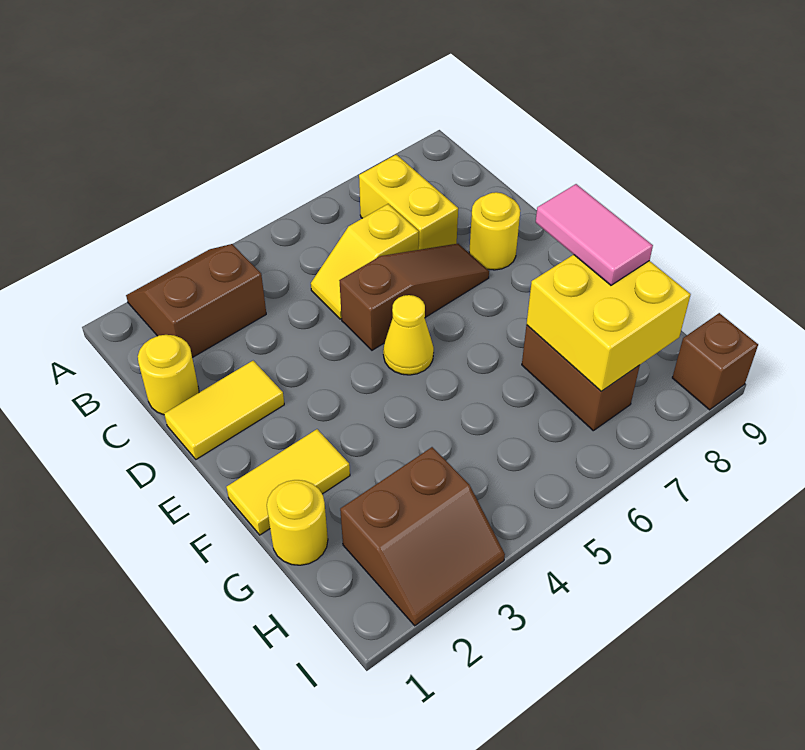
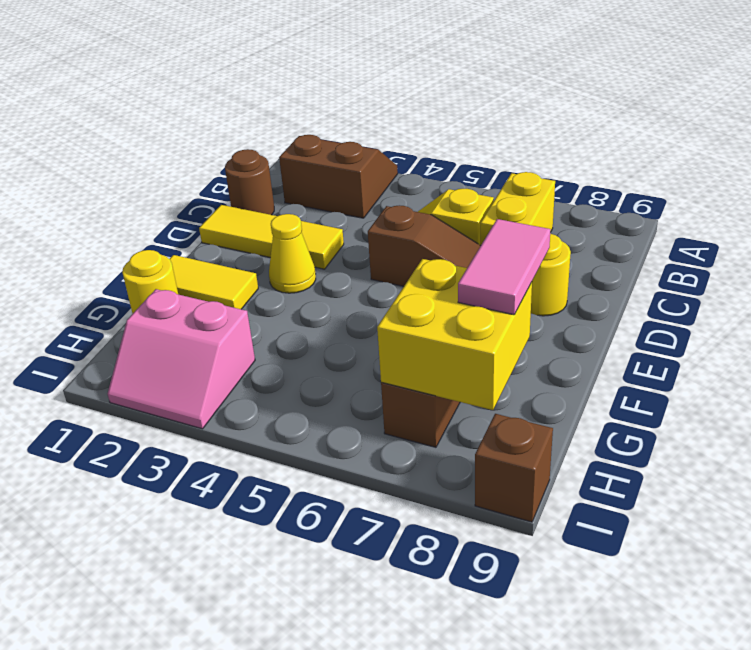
yellow round brick C1 level 1 -> brown round brick C1 level 1
yellow tile D1:D2 level 1 -> yellow tile D1:D3 level 1
yellow cone E5 level 1 -> yellow cone E3 level 1
brown slope H2:I3 level 1 top H -> pink slope H2:I3 level 1 top H

